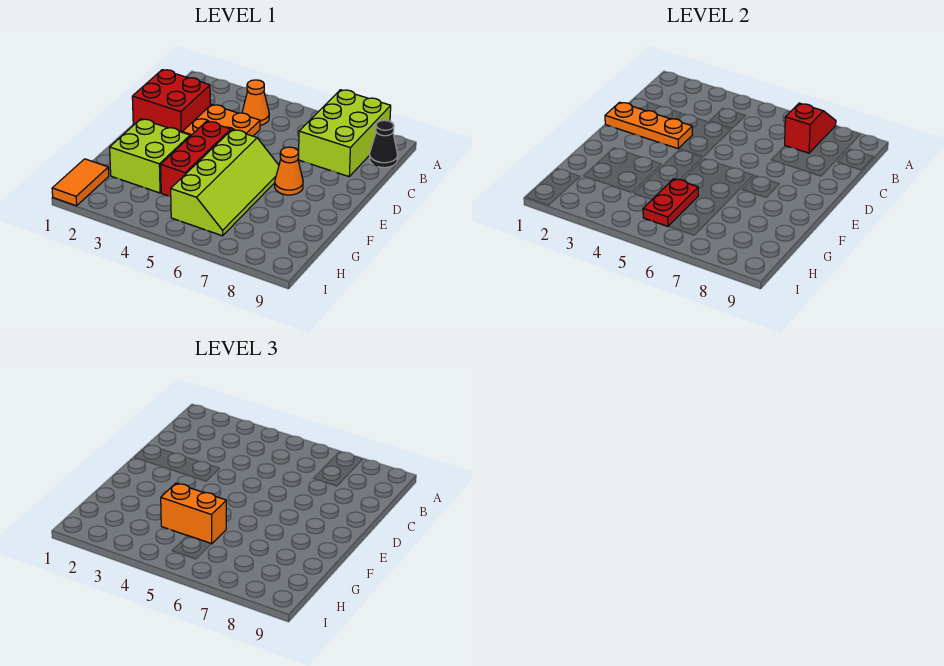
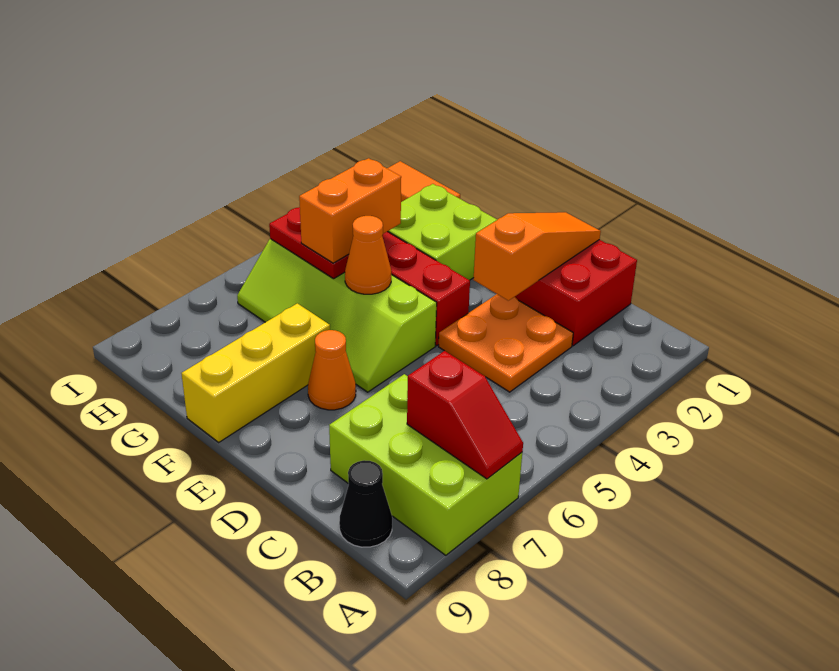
orange cone B4 level 1 -> orange cone F5 level 2
orange plate D1:D3 level 2 -> orange slope D1:D3 level 2 top 3
none -> yellow brick F7:F9 level 1

